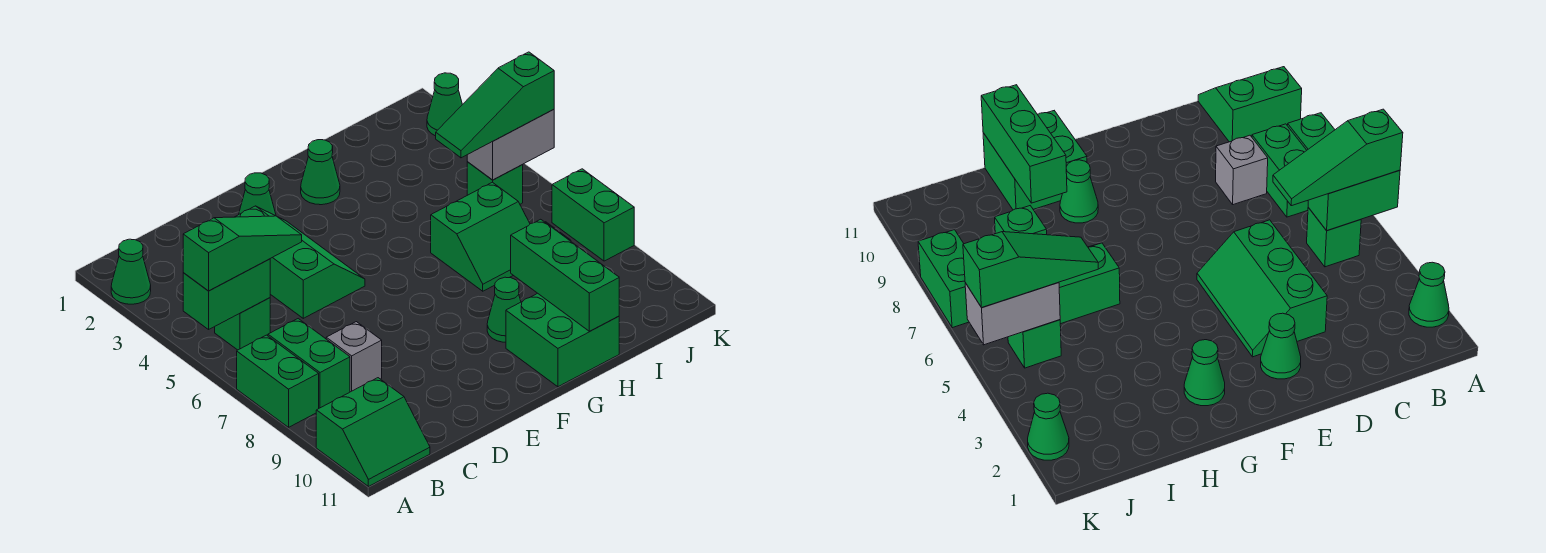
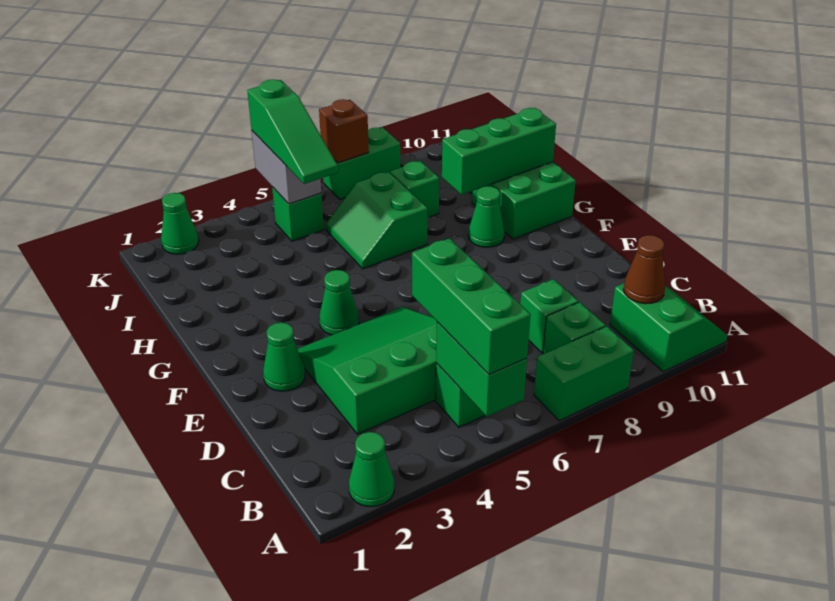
green slope A5:C5 level 3 top A -> green brick A5:C5 level 3
green brick B7:B8 level 1 -> green brick B8 level 1
none -> brown cone B10 level 2
grey brick C8 level 1 -> green brick C8 level 1
green slope D3:E5 level 1 top D -> green slope C3:E5 level 1 top C
green cone G2 level 1 -> green cone F4 level 1
green slope H6:I7 level 1 top 6 -> green slope H6:I7 level 1 top 7
none -> brown brick K7 level 2

